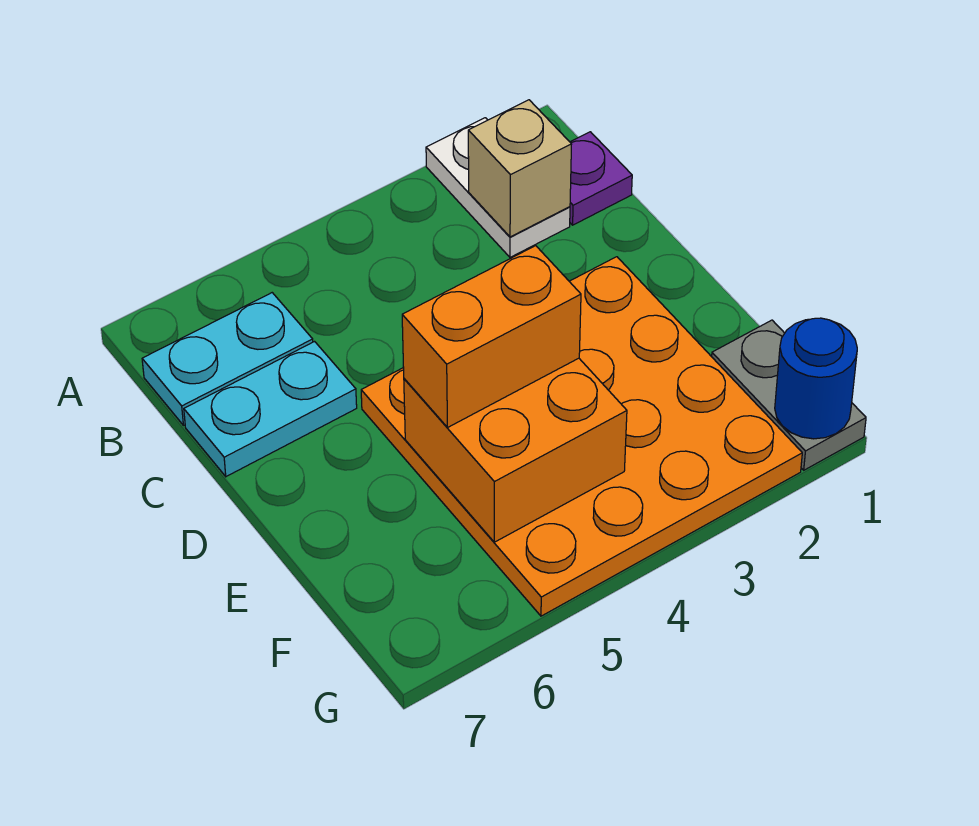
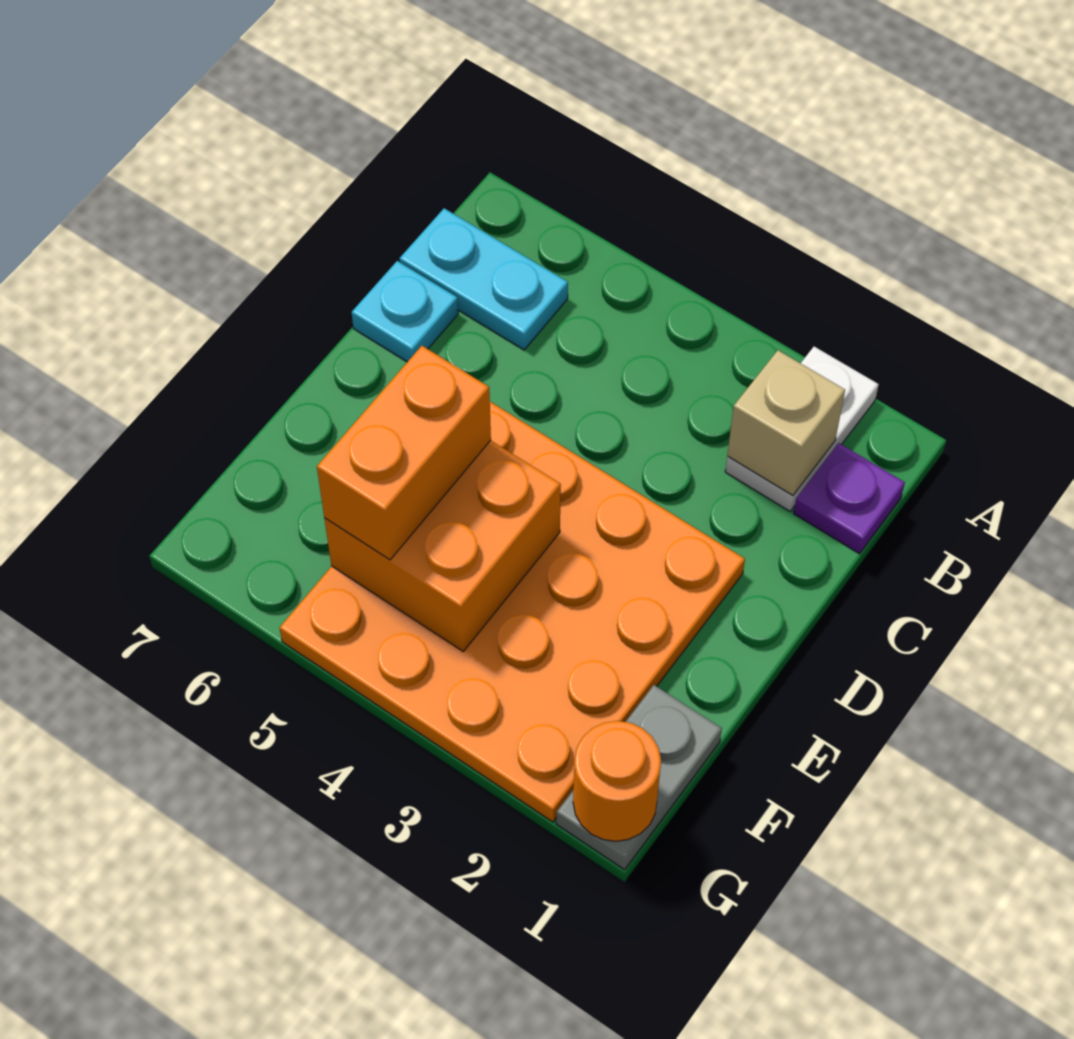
cyan plate C6:C7 level 1 -> cyan plate C7 level 1
orange brick E4:E5 level 3 -> orange brick E5:F5 level 3
blue round brick G1 level 2 -> orange round brick G1 level 2

